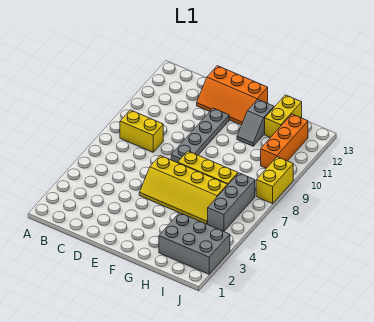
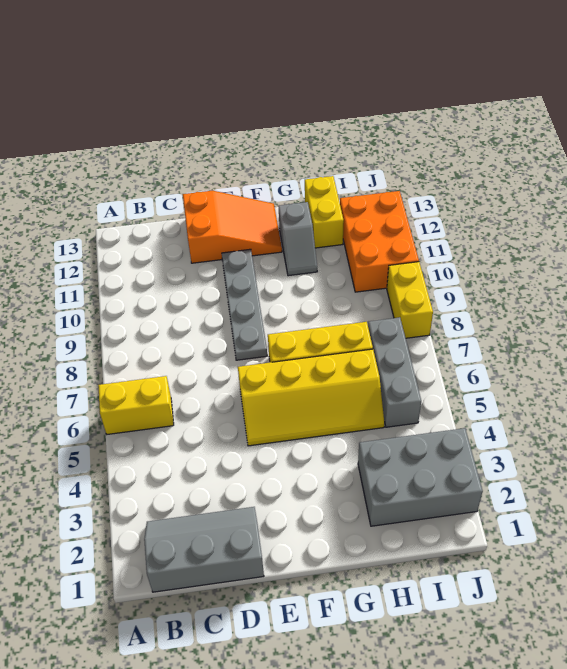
none -> grey slope B1:D2 level 1 top 1
yellow brick B8:C8 level 1 -> yellow brick A6:B6 level 1
orange slope D12:F13 level 1 top 13 -> orange slope D12:F13 level 1 top D
orange brick I10:I12 level 1 -> orange brick I10:J12 level 1

